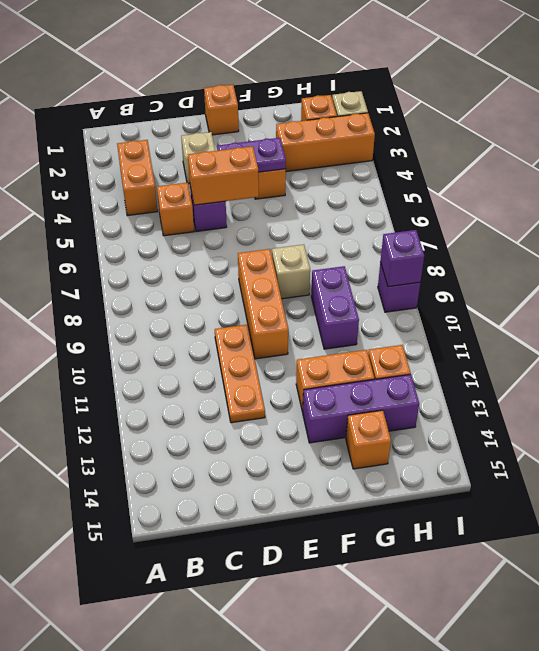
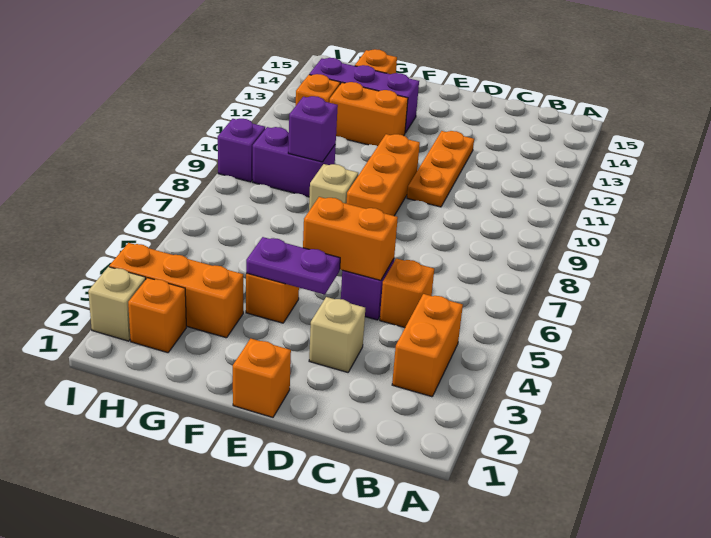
purple brick G9:G10 level 1 -> purple brick G9:H9 level 1
purple brick I9 level 2 -> purple brick G9 level 2

